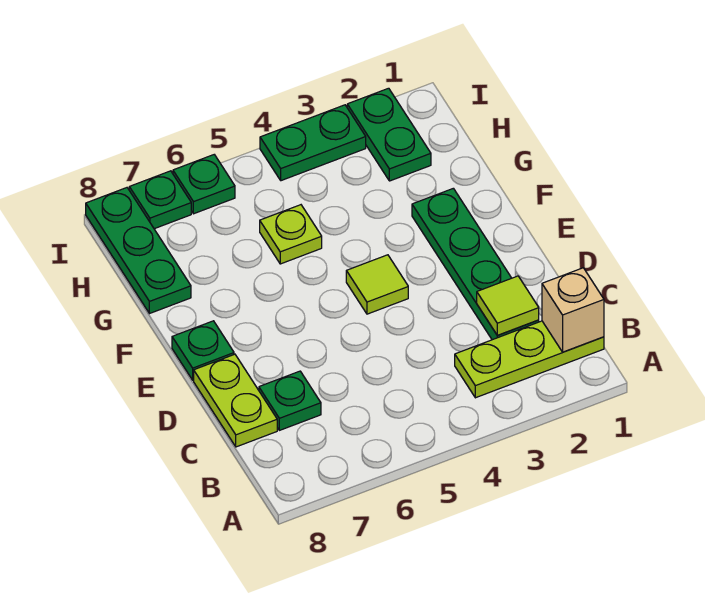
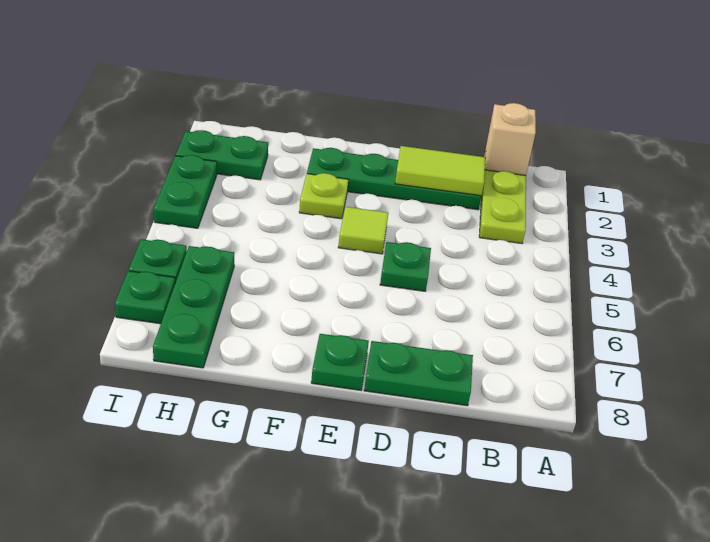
lime tile C2 level 2 -> lime tile C2:D2 level 2
green plate C7 level 1 -> green plate D5 level 1
lime plate C8:D8 level 1 -> green plate C8:D8 level 1
lime plate G5 level 1 -> lime plate F3 level 1
green plate G8:I8 level 1 -> green plate H6:H8 level 1

